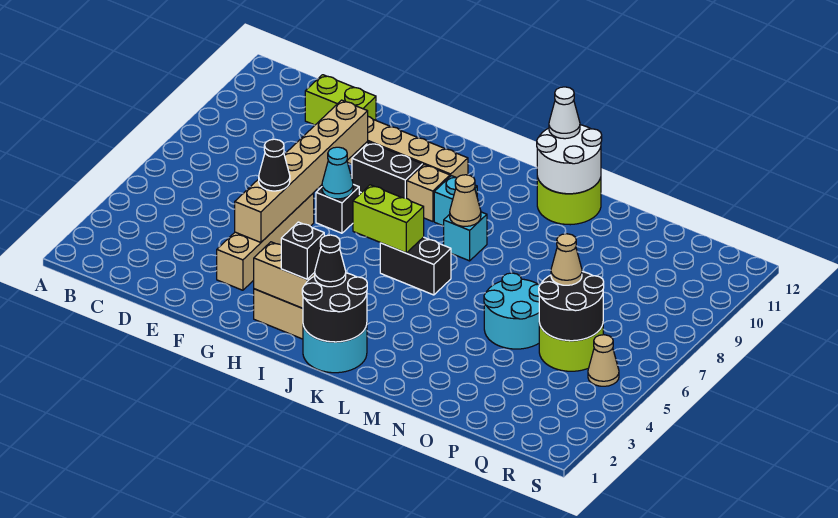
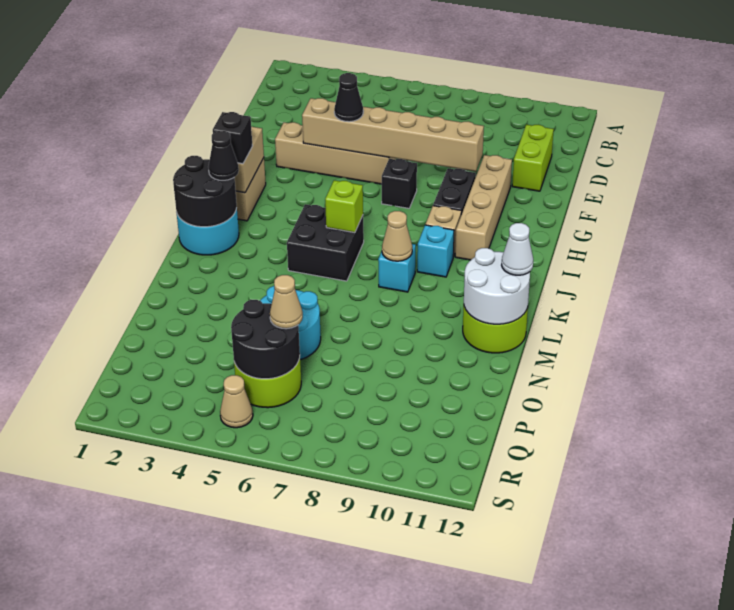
cyan cone G7 level 2 -> none
lime brick I6:J6 level 2 -> lime brick J6 level 2
black brick J6:K6 level 1 -> black brick J5:K6 level 1

